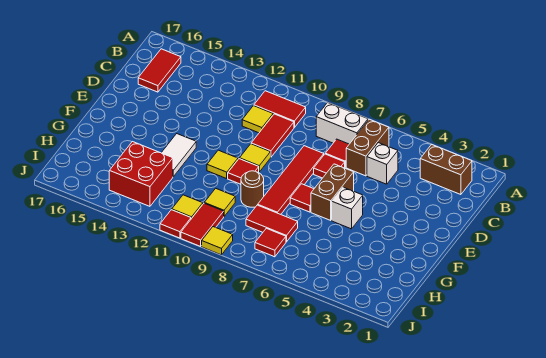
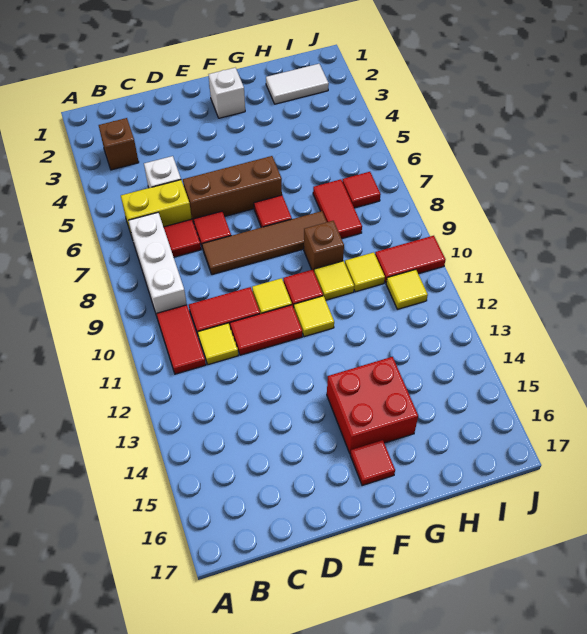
brown brick B2:B3 level 1 -> brown brick B3 level 1
brown brick B6:C6 level 1 -> yellow brick B6:C6 level 1
white brick B7:B8 level 1 -> white brick B7:B9 level 1
red tile B16:C16 level 1 -> red tile D11:E11 level 1
red tile D8:G8 level 1 -> brown tile D8:G8 level 1
brown brick E6:F6 level 1 -> brown brick D6:F6 level 1
white brick F5 level 1 -> white brick F2 level 1
white tile F13:G13 level 1 -> white tile H2:I2 level 1
brown round brick G9 level 1 -> brown brick G9 level 1
red brick H13:I14 level 1 -> red brick F14:G15 level 1
yellow tile J9 level 1 -> yellow tile G10 level 1
red tile J11 level 1 -> red tile F16 level 1

